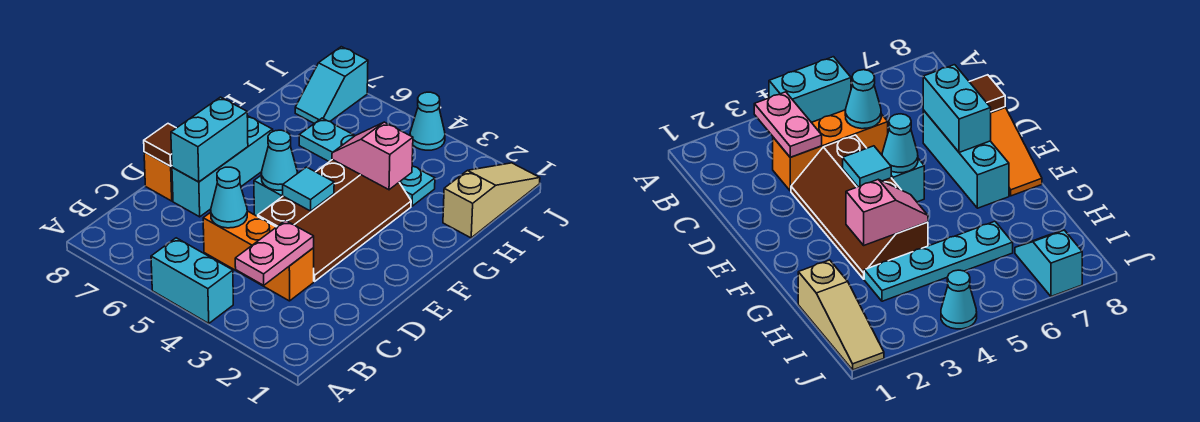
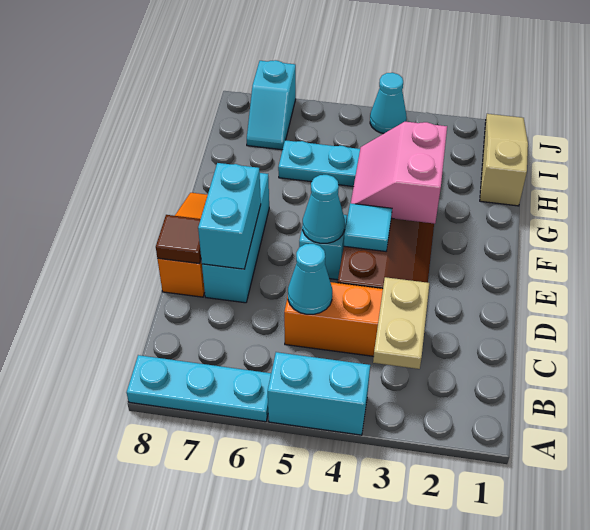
none -> cyan plate A6:A8 level 1
pink plate B3:C3 level 2 -> tan plate B3:C3 level 2
pink slope G3:G4 level 2 top 3 -> pink slope F3:G4 level 2 top 3

